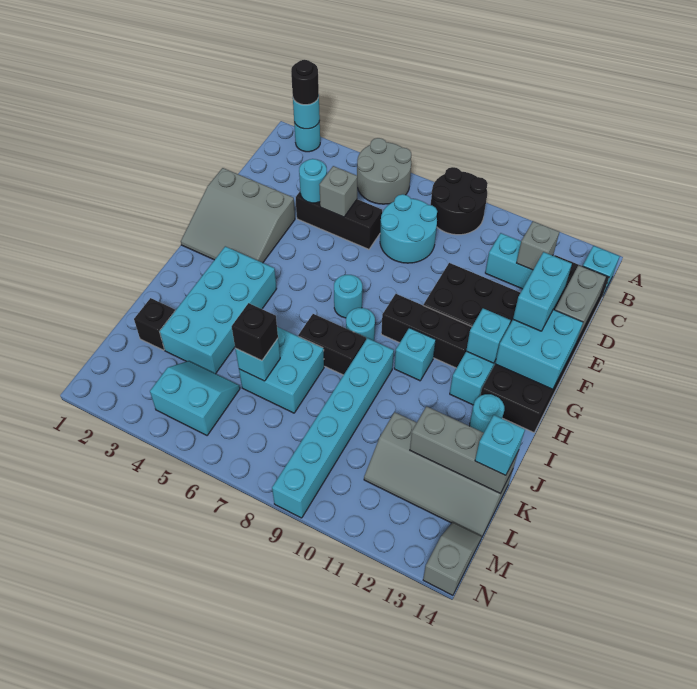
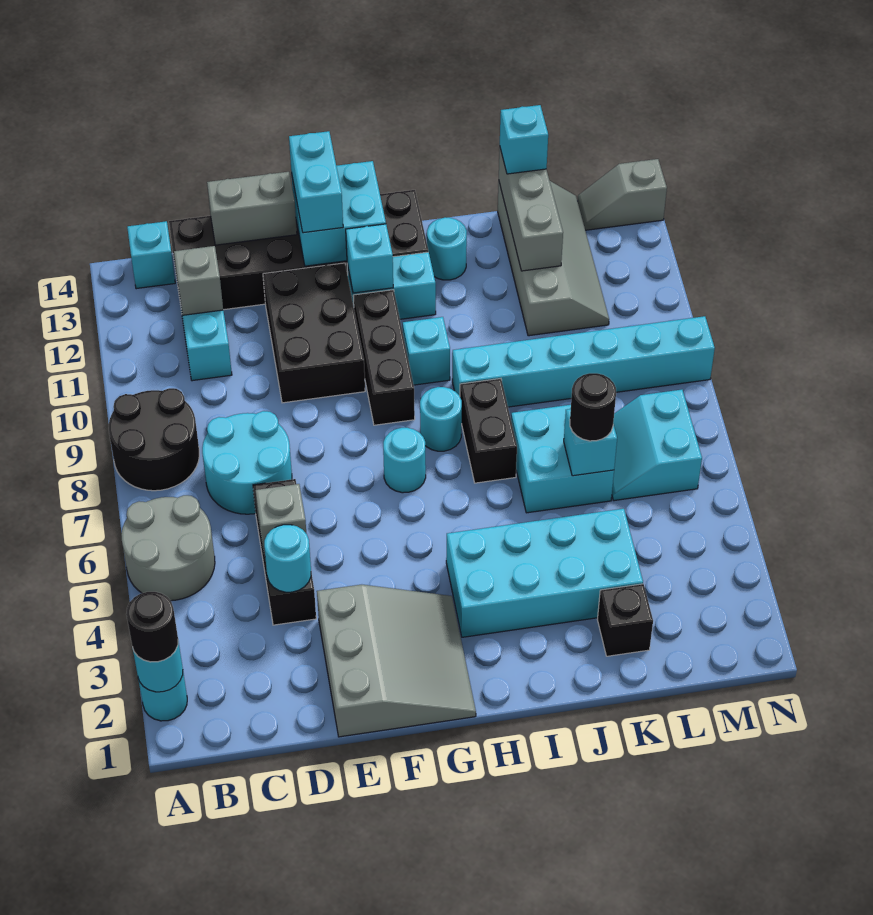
cyan brick E13:F13 level 3 -> cyan brick F13:F14 level 3
black brick K6 level 3 -> black round brick K6 level 3
cyan slope L4:M5 level 1 top M -> cyan slope L6:M7 level 1 top M

